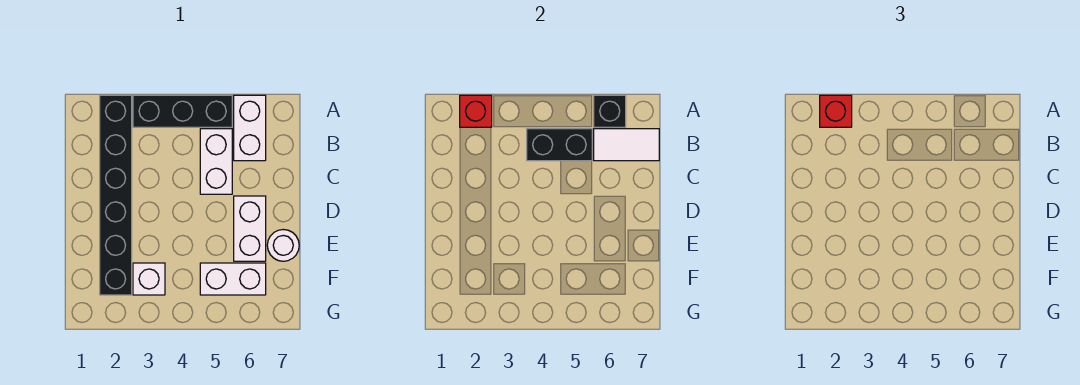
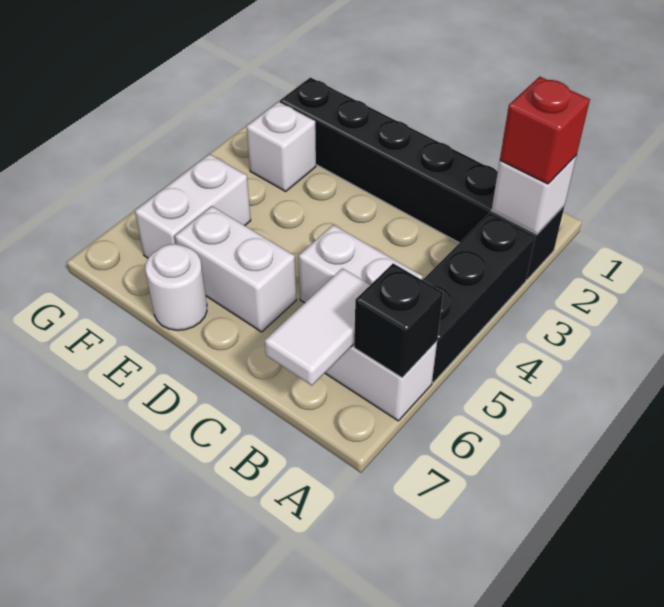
red brick A2 level 2 -> white brick A2 level 2
black brick B4:B5 level 2 -> none

